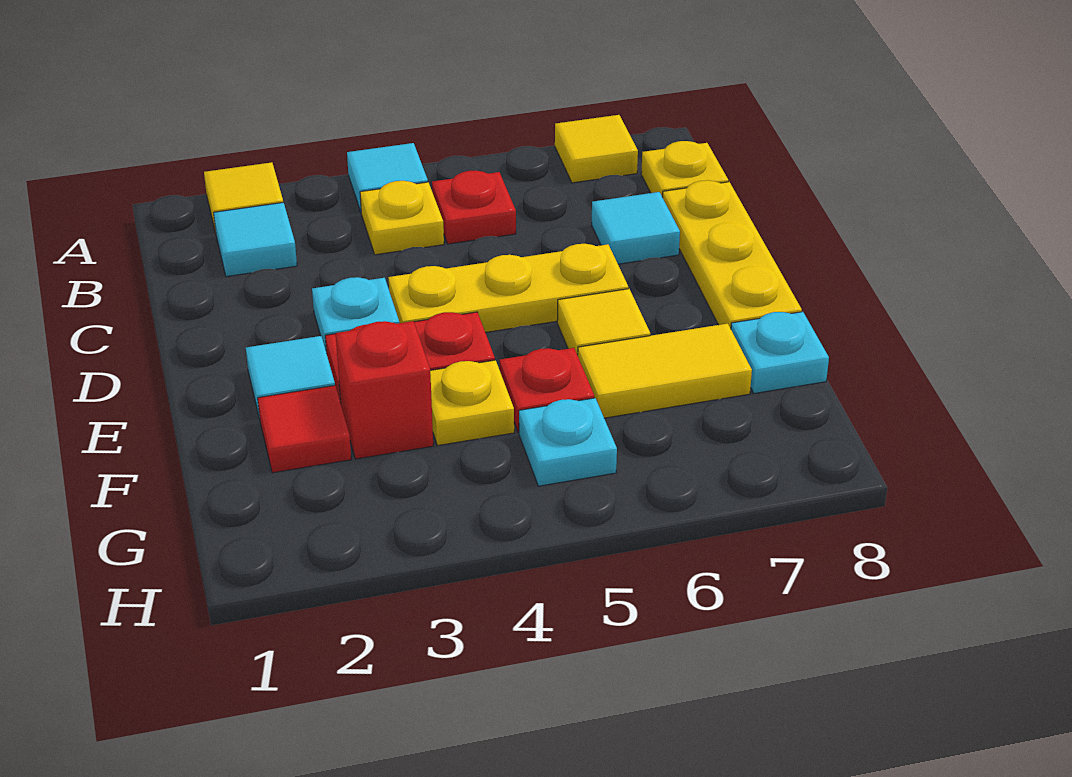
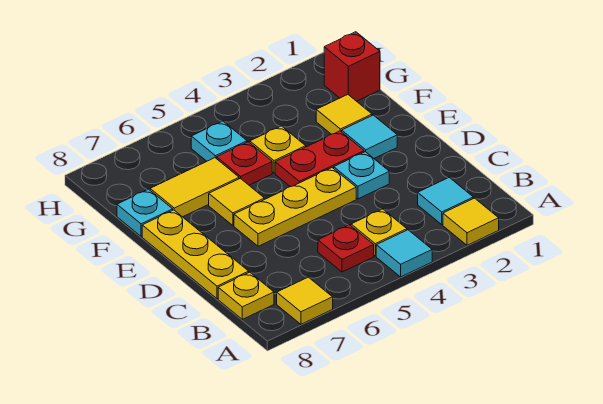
cyan tile C7 level 1 -> none
red tile F2 level 1 -> yellow tile F2 level 1
red brick F3 level 1 -> red brick G1 level 1

